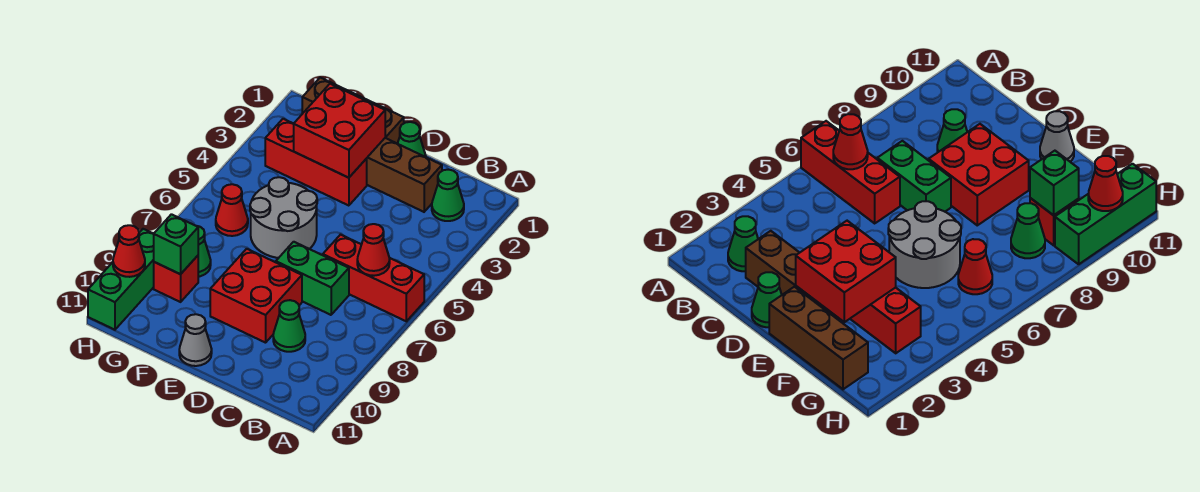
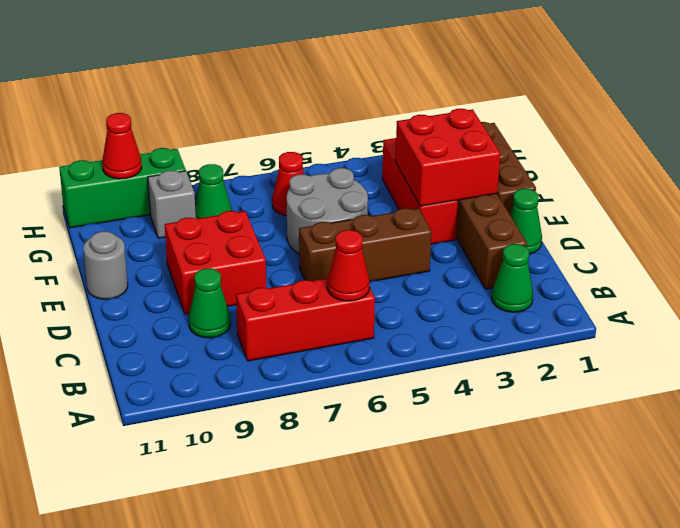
red brick A6:C6 level 1 -> red brick B6:B8 level 1
green brick C7:D7 level 1 -> none
none -> brown brick D4:D6 level 1
grey cone E11 level 1 -> grey round brick E11 level 1
red brick G9 level 1 -> grey brick G9 level 1
green brick G9 level 2 -> none

